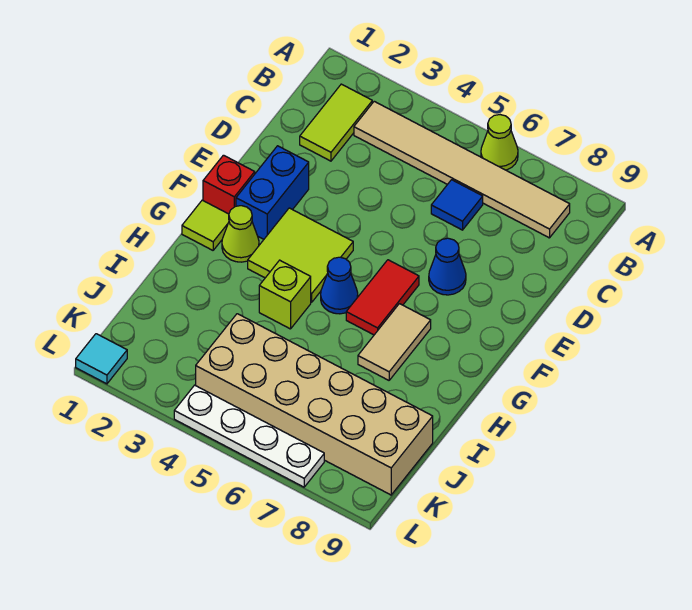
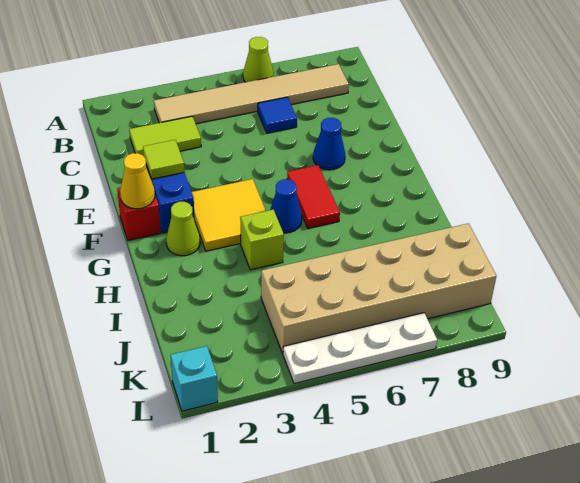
lime tile B2:C2 level 1 -> lime tile C2:C3 level 1
none -> yellow cone F1 level 2
lime tile F3:G4 level 1 -> yellow tile F3:G4 level 1
lime tile G1 level 1 -> lime tile E2 level 2
tan tile G7:H7 level 1 -> none
cyan tile L1 level 1 -> cyan brick L1 level 1

